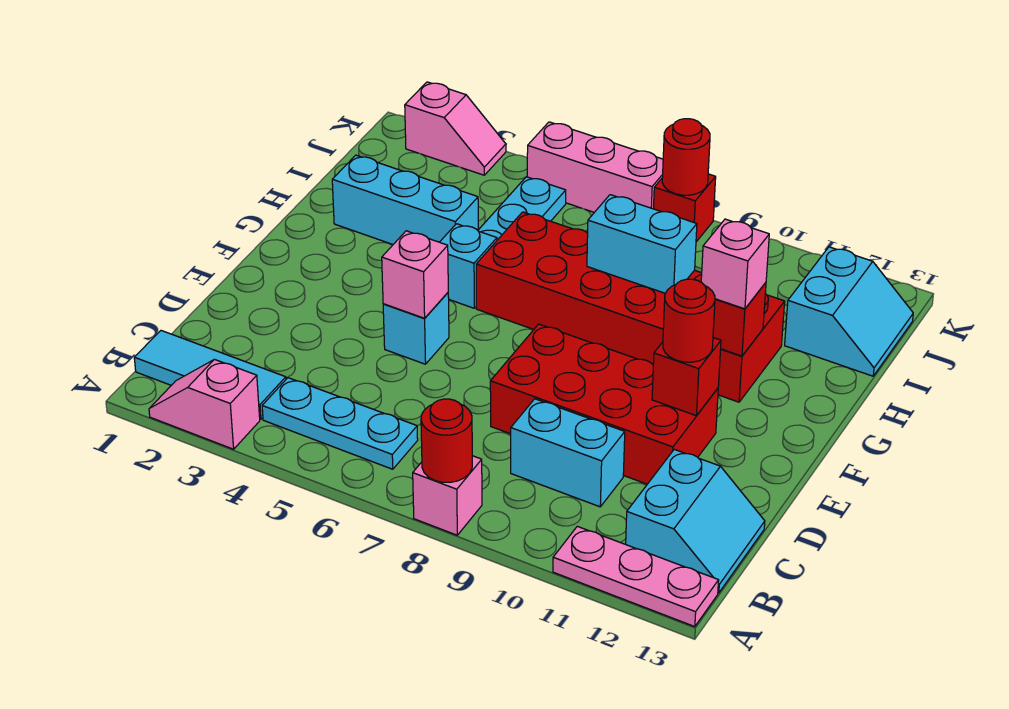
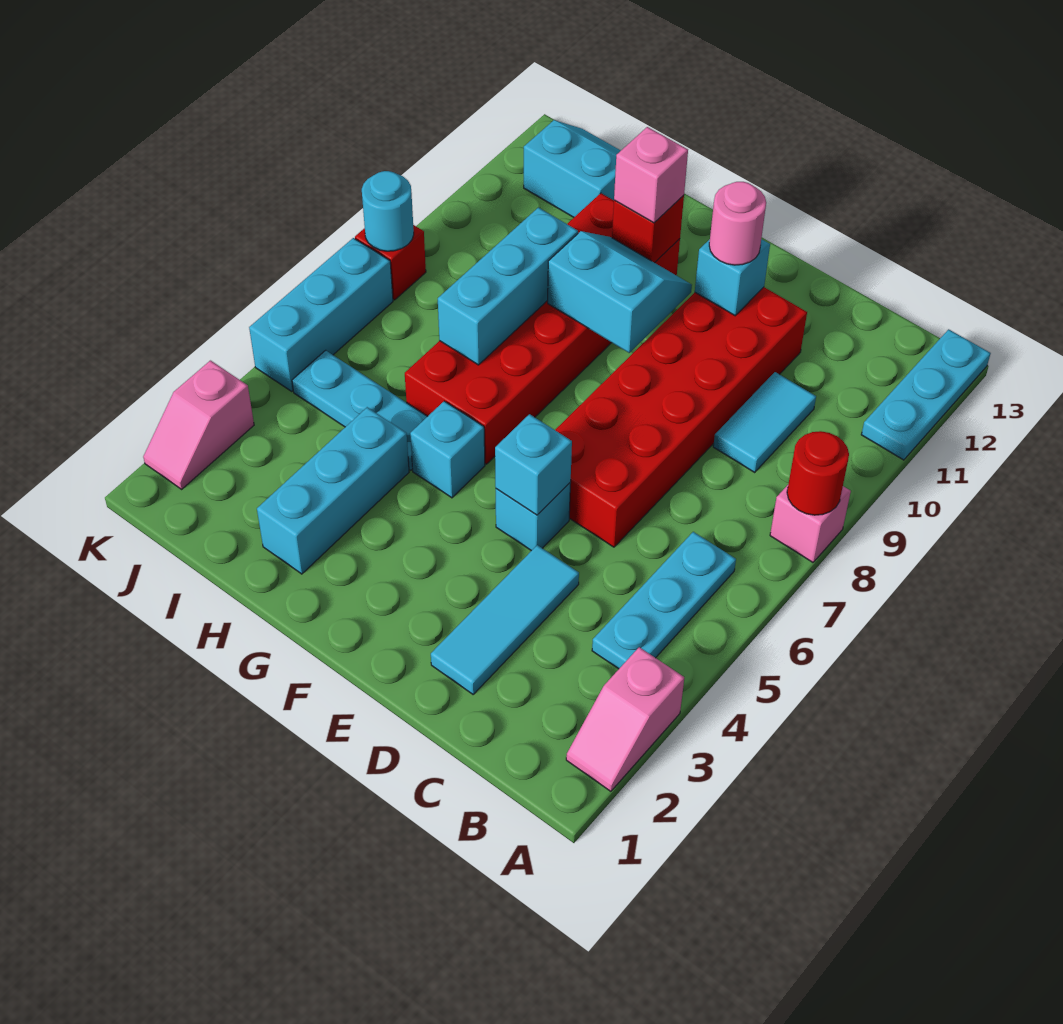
pink plate A11:A13 level 1 -> cyan plate A11:A13 level 1
cyan tile B1:B3 level 1 -> cyan tile D2:D4 level 1
cyan slope B12:C13 level 1 top 12 -> cyan slope F9:G10 level 2 top 9
cyan brick C9:C10 level 1 -> cyan tile C9:C10 level 1
red brick D8:E11 level 1 -> red brick D6:E11 level 1
pink brick E5 level 2 -> cyan brick E5 level 2
red brick E11 level 2 -> cyan brick E11 level 2
red round brick E11 level 3 -> pink round brick E11 level 3
cyan brick H8:H9 level 2 -> cyan brick H7:H9 level 2
pink slope K2:K3 level 1 top 2 -> pink slope K2:K3 level 1 top 3
pink brick K5:K7 level 1 -> cyan brick K5:K7 level 1
red round brick K8 level 2 -> cyan round brick K8 level 2

